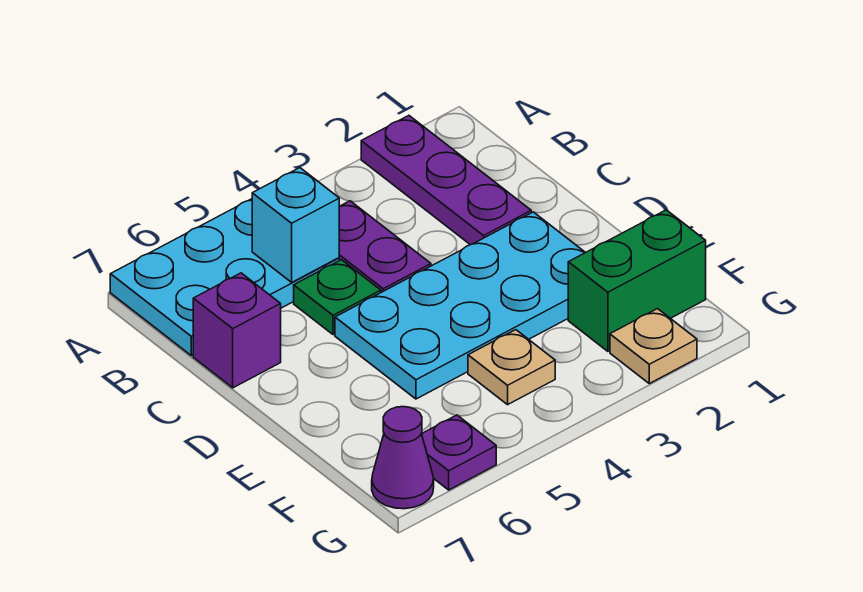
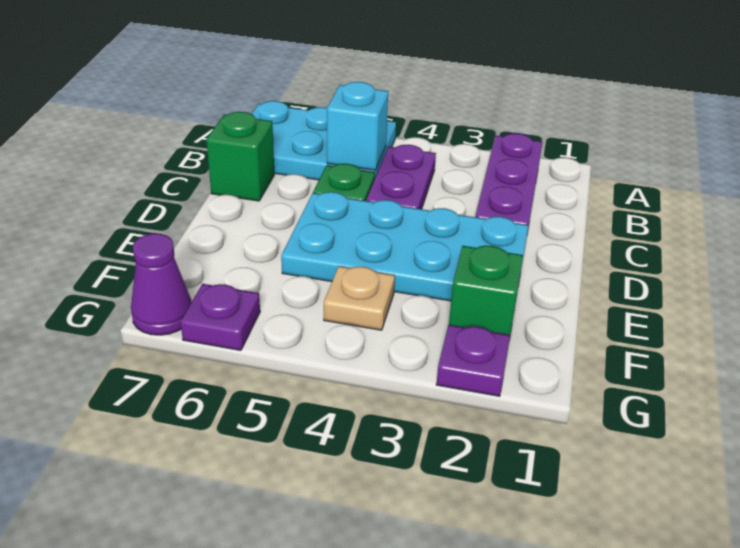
purple brick C7 level 1 -> green brick C7 level 1
green brick F1:F2 level 1 -> green brick F2 level 1
tan plate G2 level 1 -> purple plate G2 level 1

